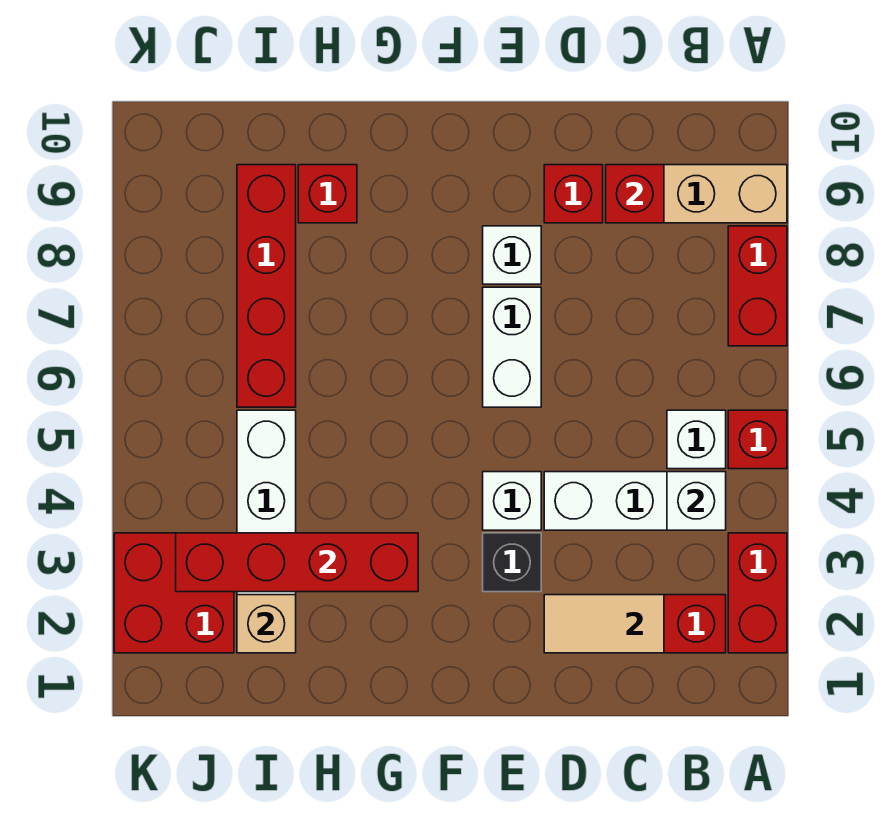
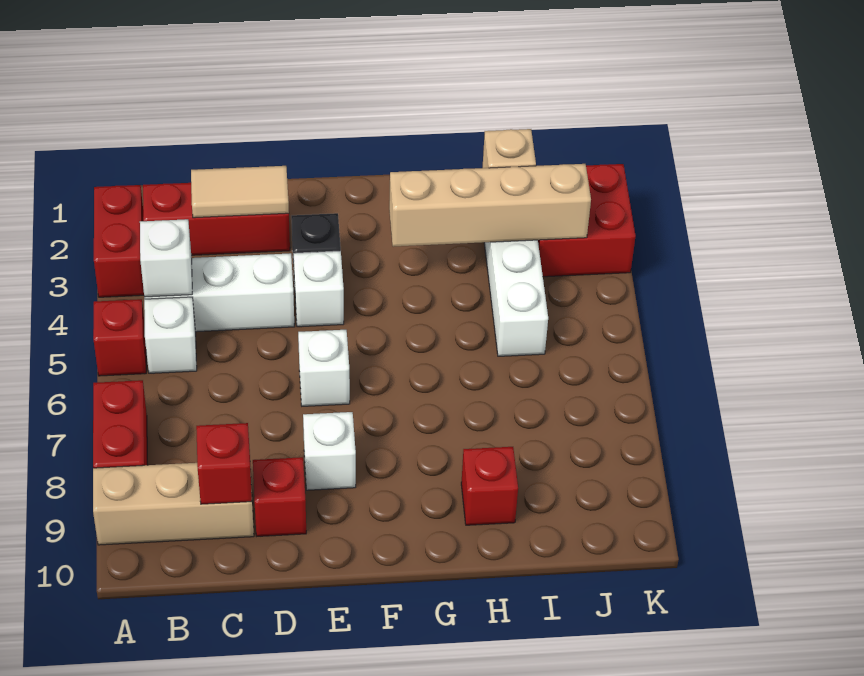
white brick E6:E7 level 1 -> white brick E6 level 1
red brick G3:J3 level 2 -> tan brick G3:J3 level 2
red brick I6:I9 level 1 -> none

